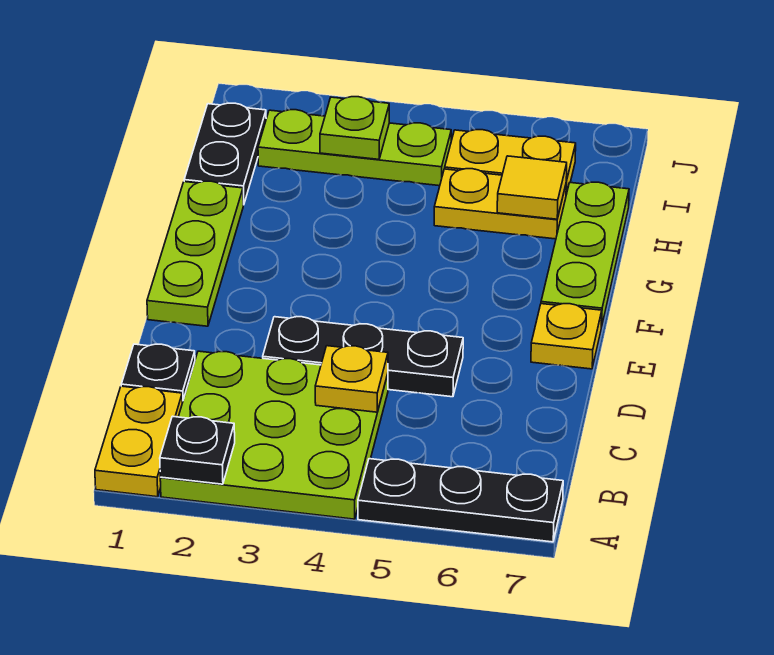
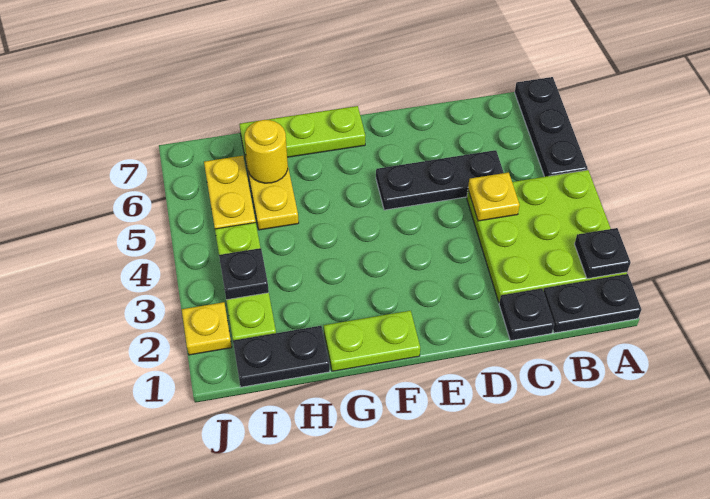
yellow plate A1:B1 level 1 -> black plate A1:B1 level 1
black plate D3:D5 level 1 -> black plate C5:E5 level 1
lime plate E1:G1 level 1 -> lime plate F1:G1 level 1
yellow plate E7 level 1 -> yellow plate J2 level 1
yellow tile H6 level 2 -> yellow round brick H6 level 2
lime plate I3 level 2 -> black plate I3 level 2

